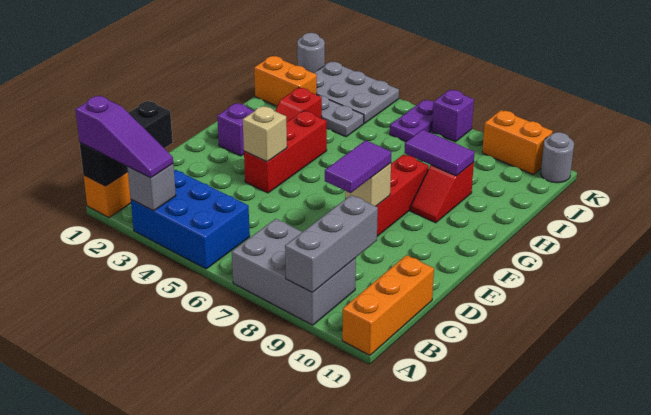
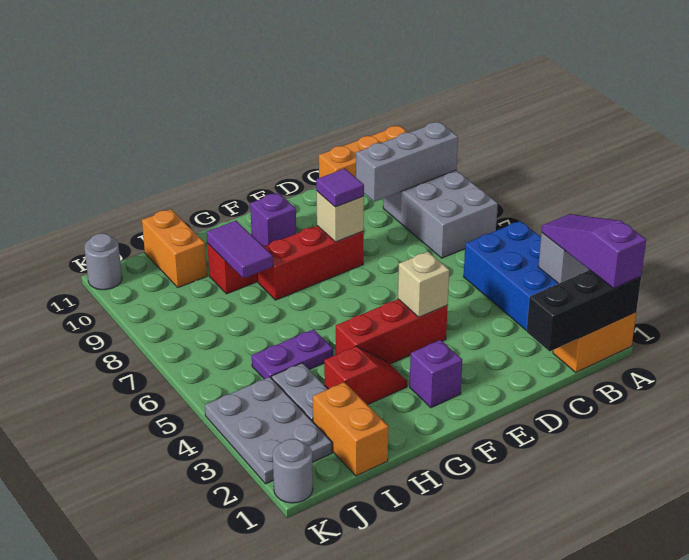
purple tile D8:E8 level 3 -> purple tile E8 level 3
purple plate J6:K6 level 1 -> purple plate H5:I5 level 1
purple brick K7 level 1 -> purple brick F10 level 1
orange brick K9:K10 level 1 -> orange brick I10:I11 level 1

